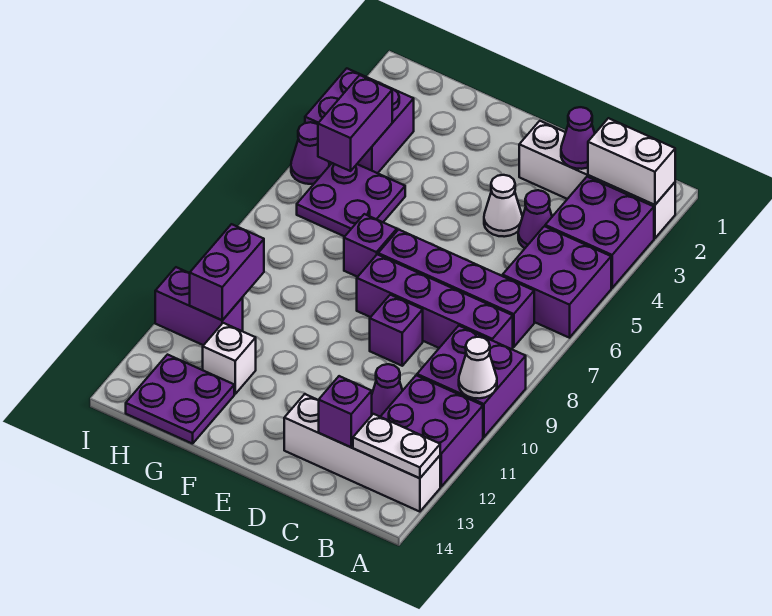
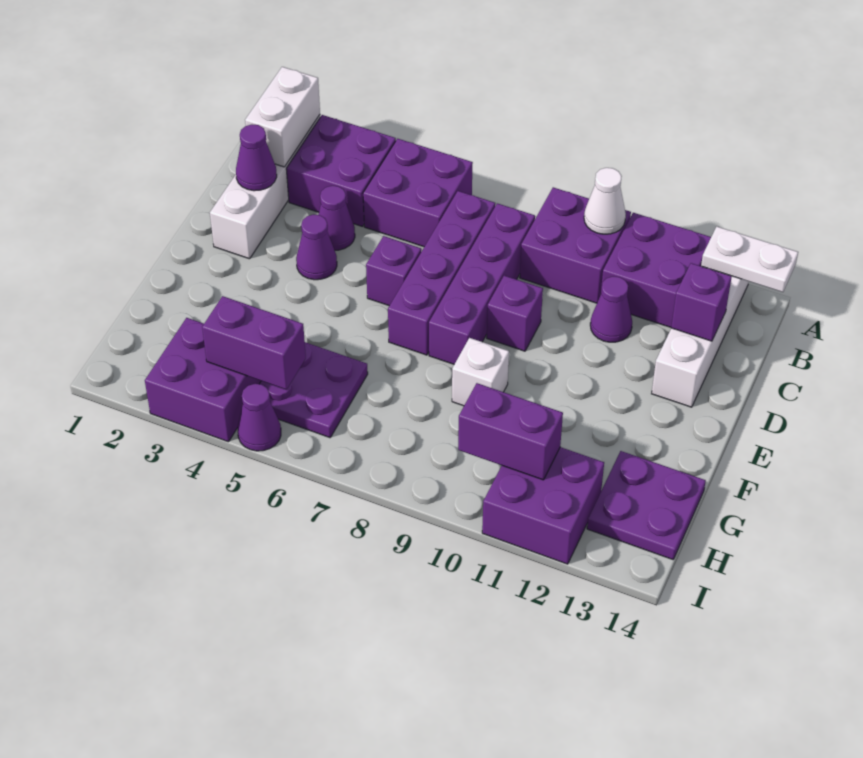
white plate A13:B13 level 2 -> white plate A13:A14 level 2
white cone D4 level 1 -> purple cone D4 level 1
purple brick F7 level 1 -> purple brick D6 level 1
white brick G12 level 1 -> white brick F9 level 1
purple brick H11:I11 level 1 -> purple brick H11:I12 level 1

